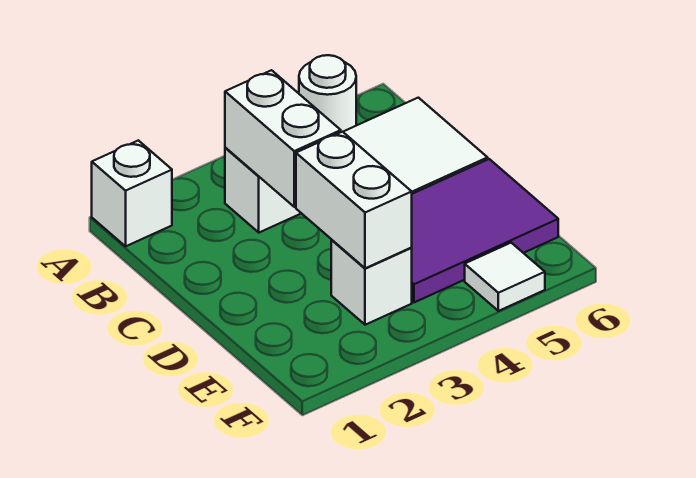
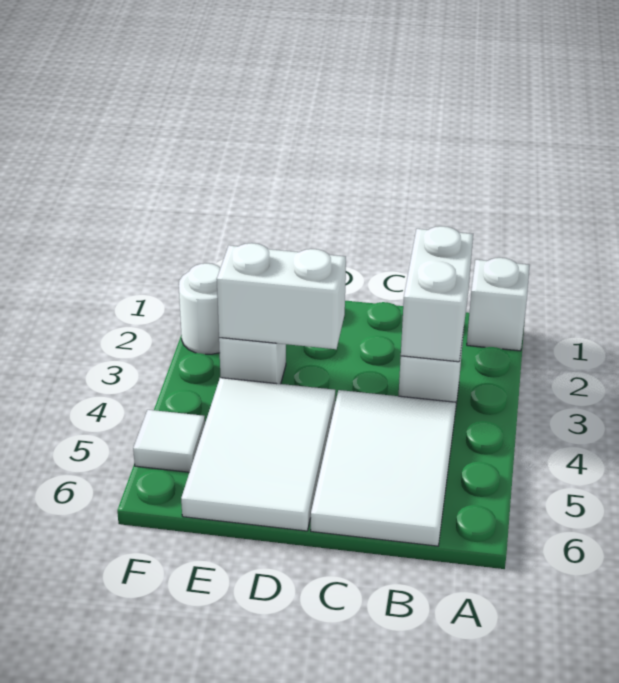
white round brick A5 level 1 -> white round brick F2 level 1
white brick B3:C3 level 2 -> white brick B2:B3 level 2
purple tile D4:E6 level 1 -> white tile D4:E6 level 1

